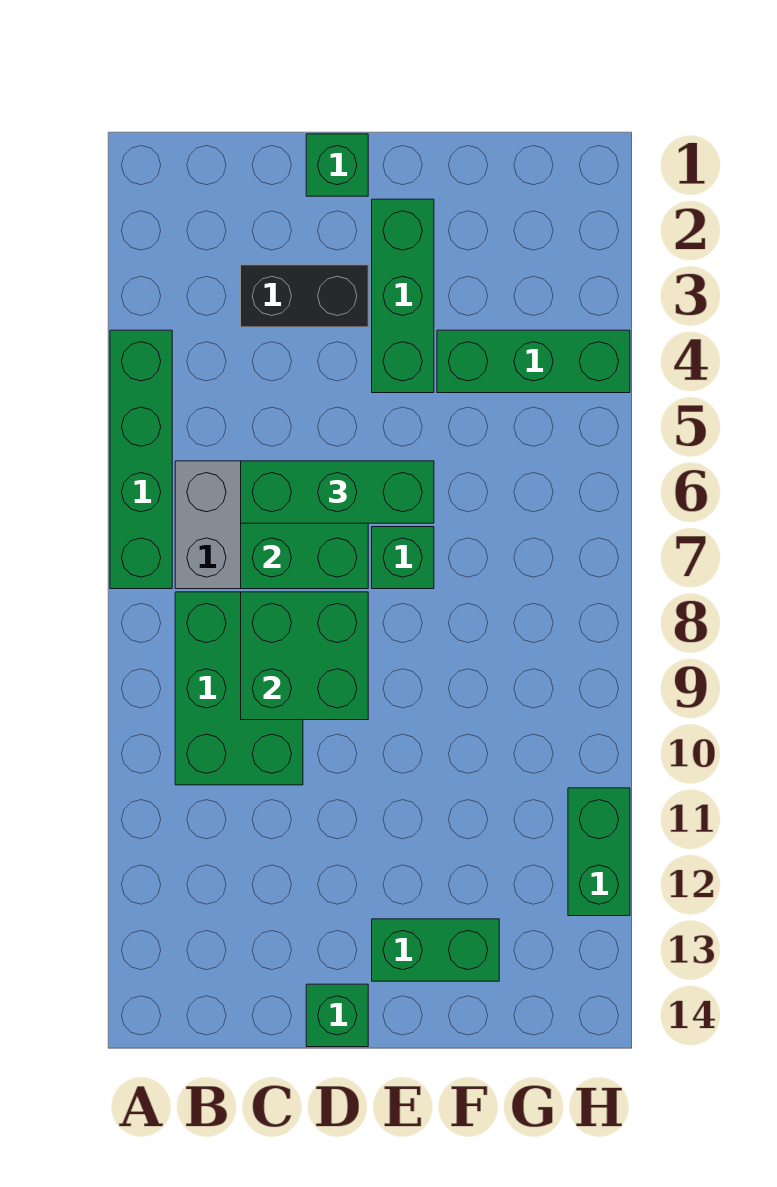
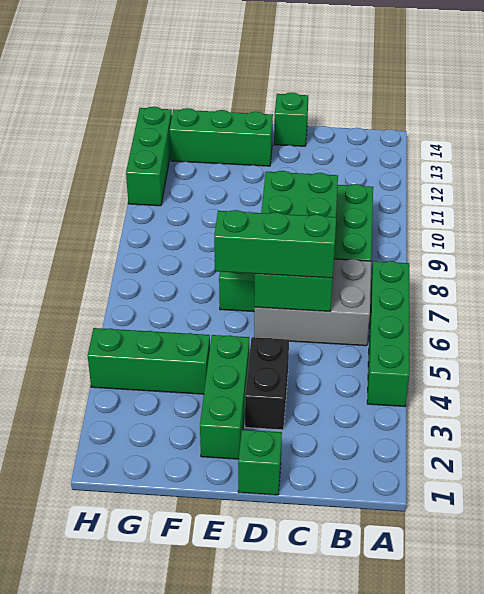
black brick C3:D3 level 1 -> black brick D3:D4 level 1
green brick E13:F13 level 1 -> green brick E13:G13 level 1
green brick H11:H12 level 1 -> green brick H11:H13 level 1

